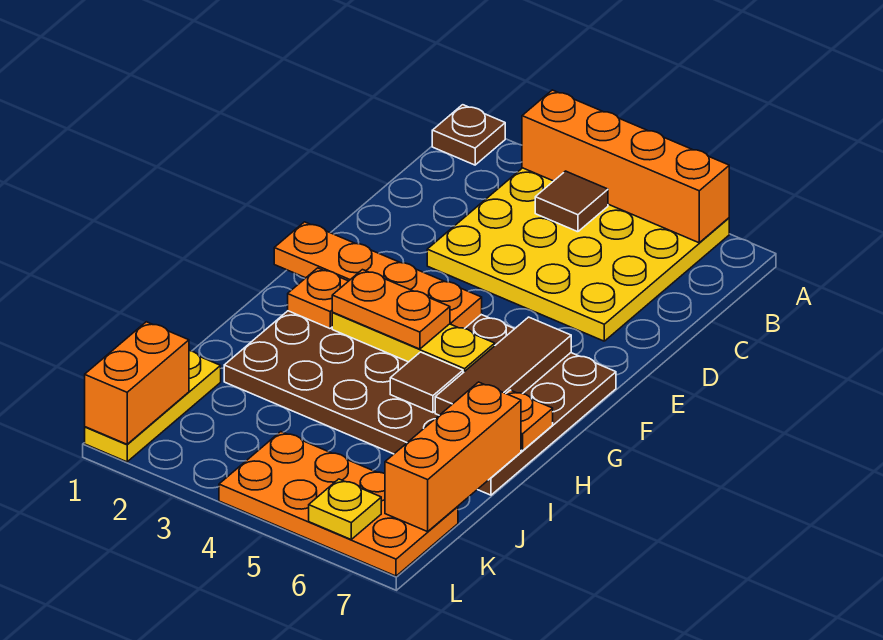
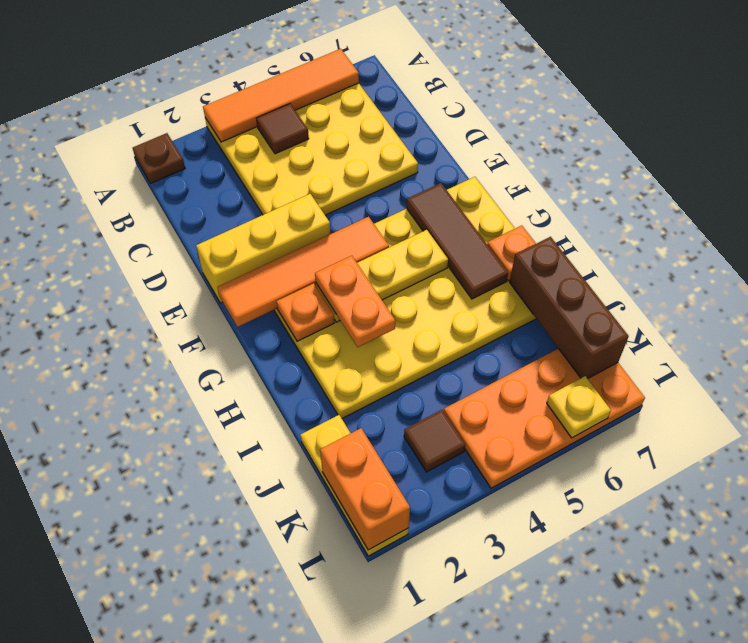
orange brick A3:A6 level 2 -> orange tile A3:A6 level 2
none -> yellow brick E1:E3 level 1
orange plate F1:F4 level 2 -> orange tile F1:F4 level 2
brown plate F2:I7 level 1 -> yellow plate F2:I7 level 1
orange plate G3:G4 level 3 -> orange plate G3:H3 level 3
brown tile H5 level 2 -> brown tile K3 level 1
orange brick I7:K7 level 2 -> brown brick I7:K7 level 2

